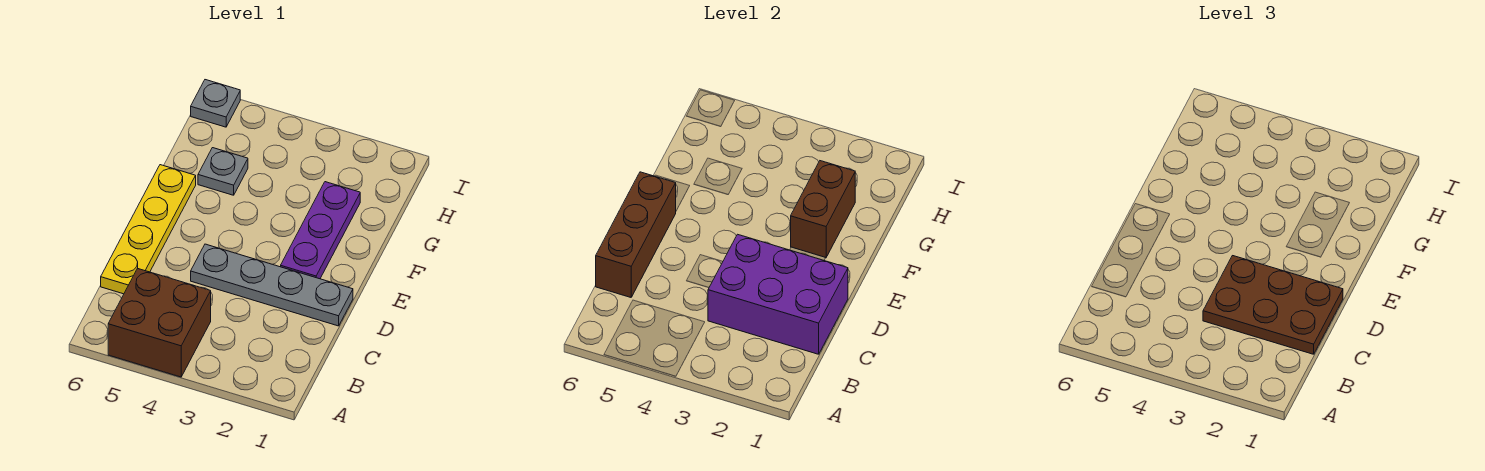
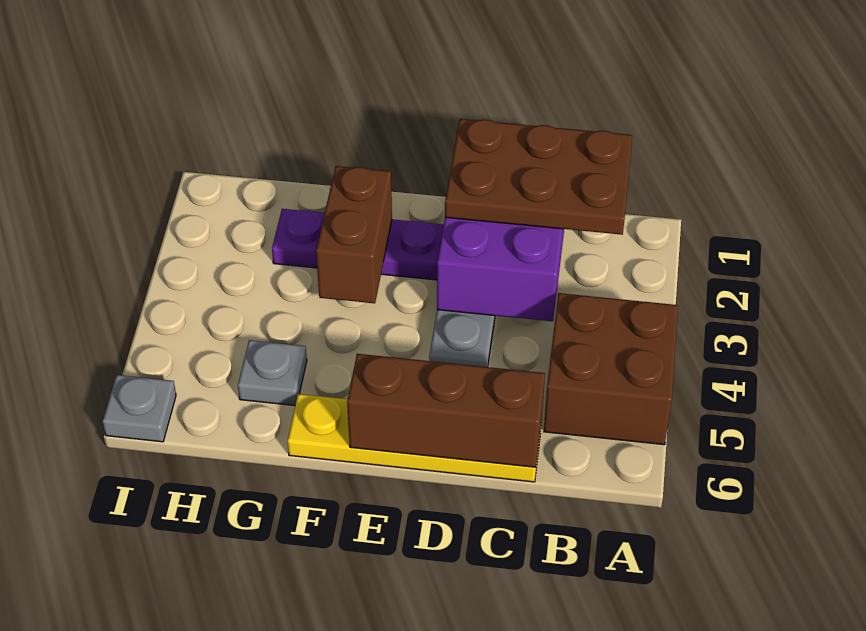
brown plate C1:D3 level 3 -> brown plate B1:D2 level 3
brown brick F2:G2 level 2 -> brown brick F2:F3 level 2

